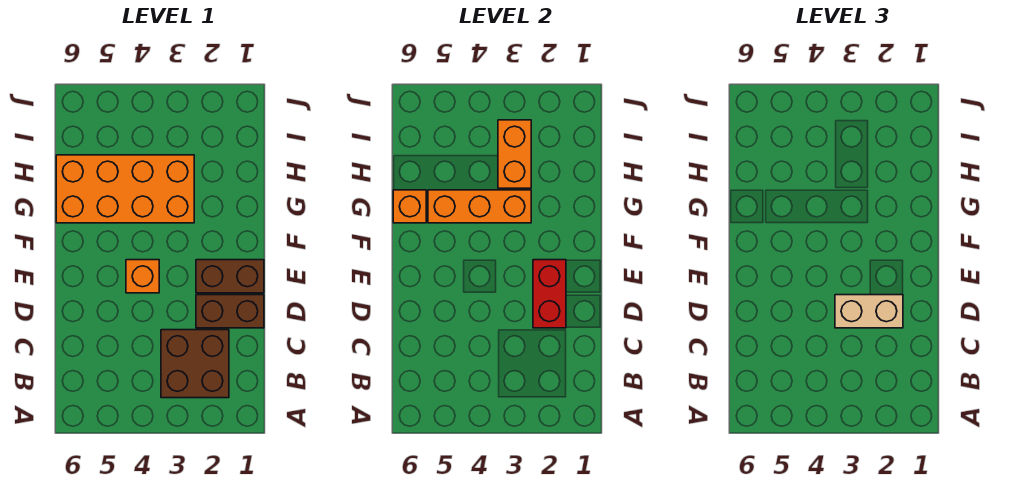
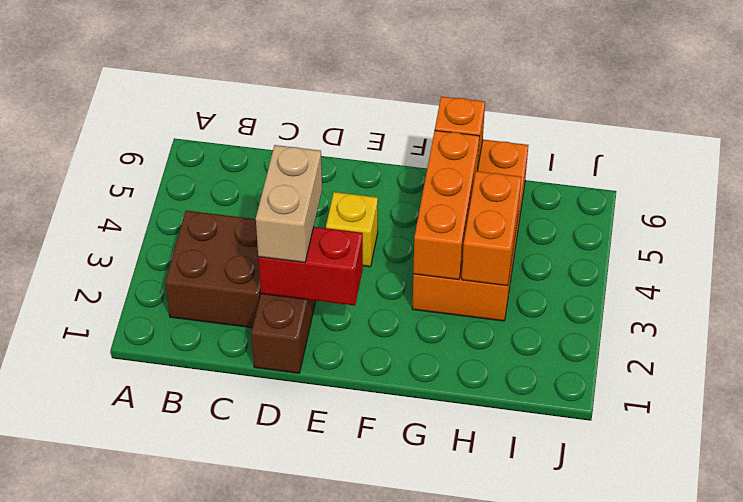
brown brick E1:E2 level 1 -> none
orange brick E4 level 1 -> yellow brick E4 level 1
orange brick H3:I3 level 2 -> orange brick H3:H4 level 2

